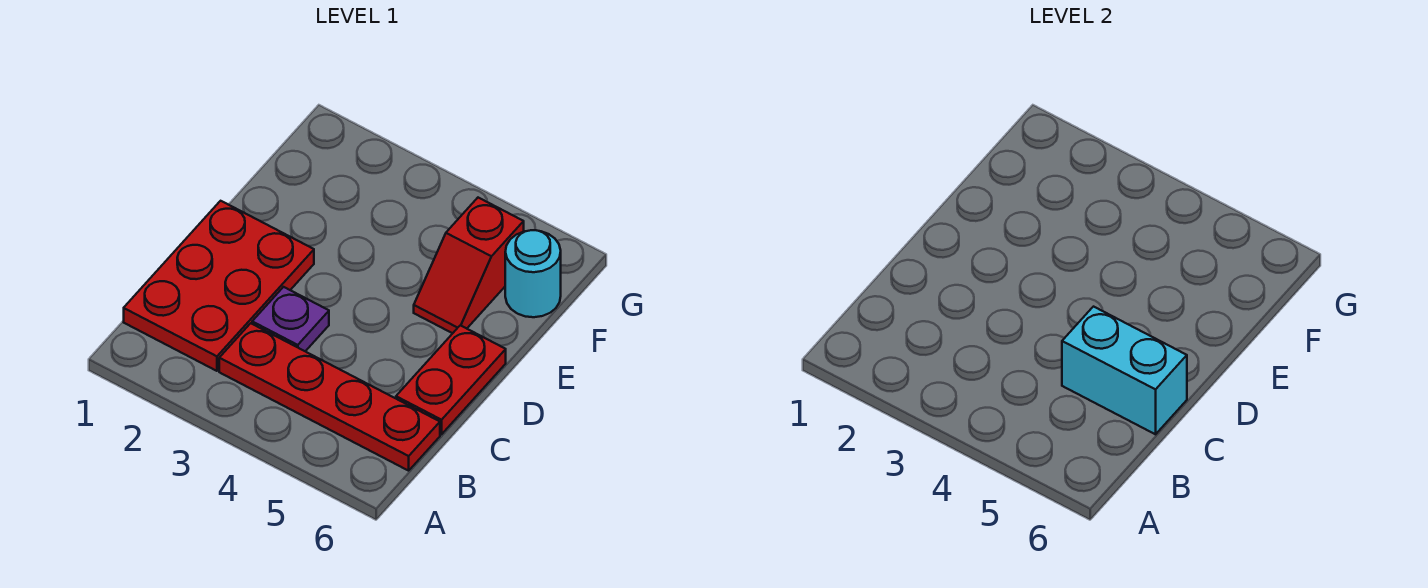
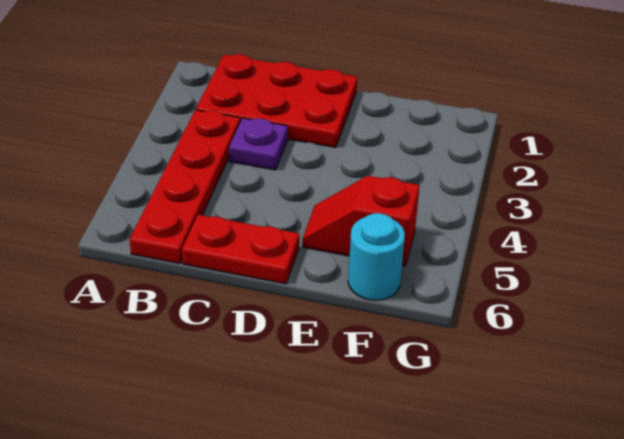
cyan brick C5:C6 level 2 -> none

